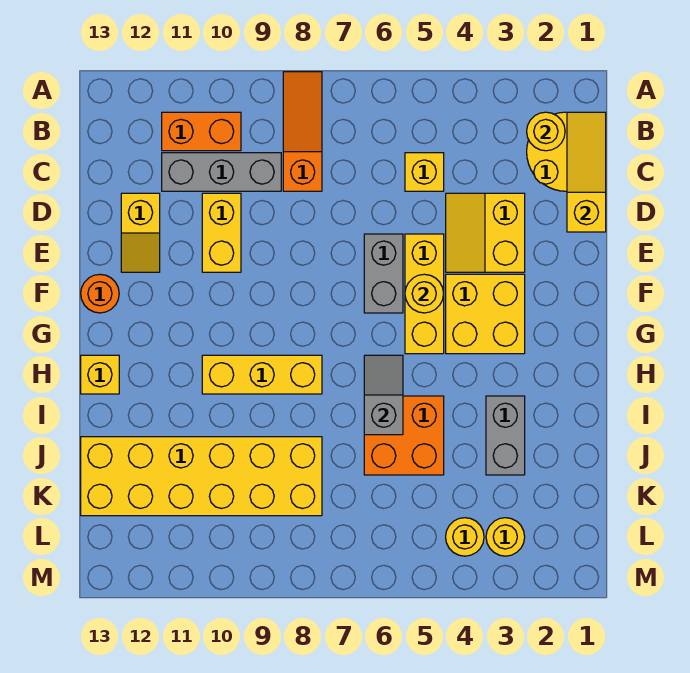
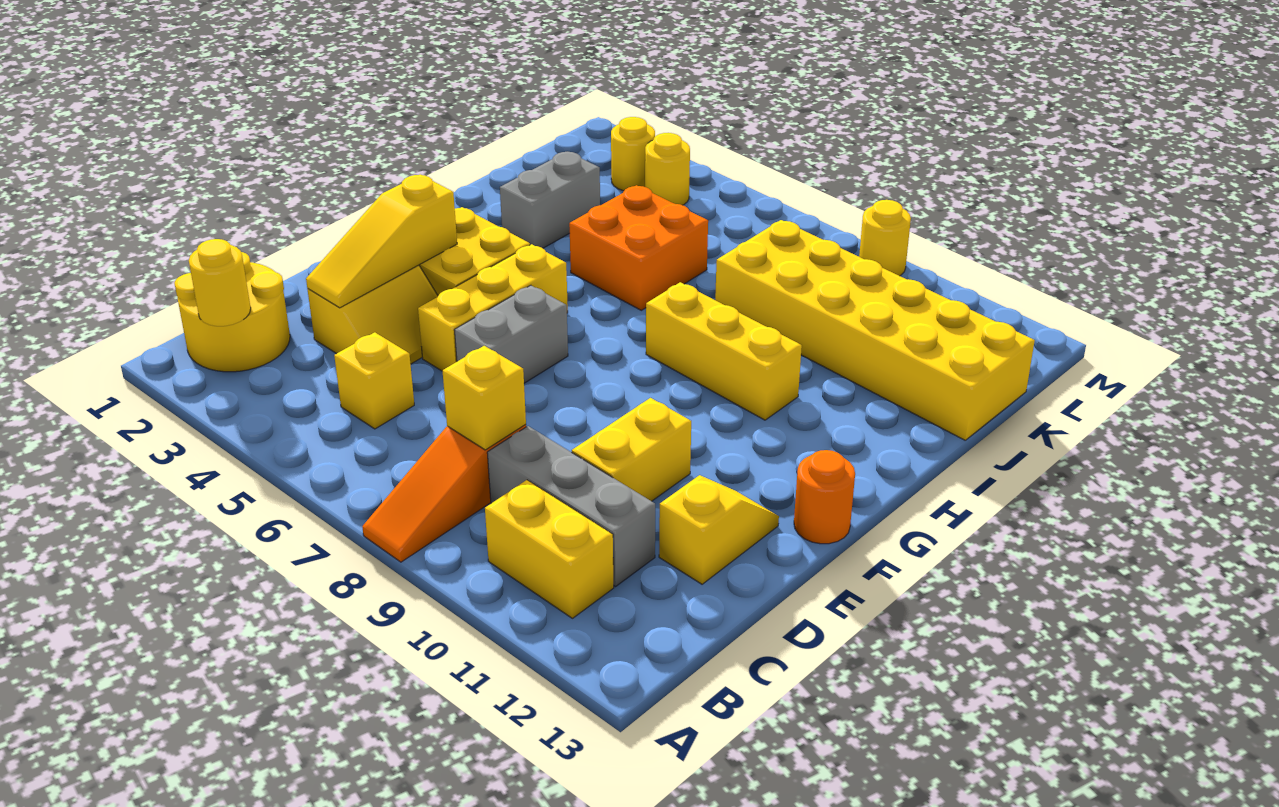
yellow slope B1:D1 level 2 top D -> yellow slope D3:F3 level 2 top F
orange brick B10:B11 level 1 -> yellow brick B10:B11 level 1
yellow round brick F5 level 2 -> yellow round brick M9 level 1
grey slope H6:I6 level 2 top I -> none
yellow brick H13 level 1 -> yellow brick C8 level 2

